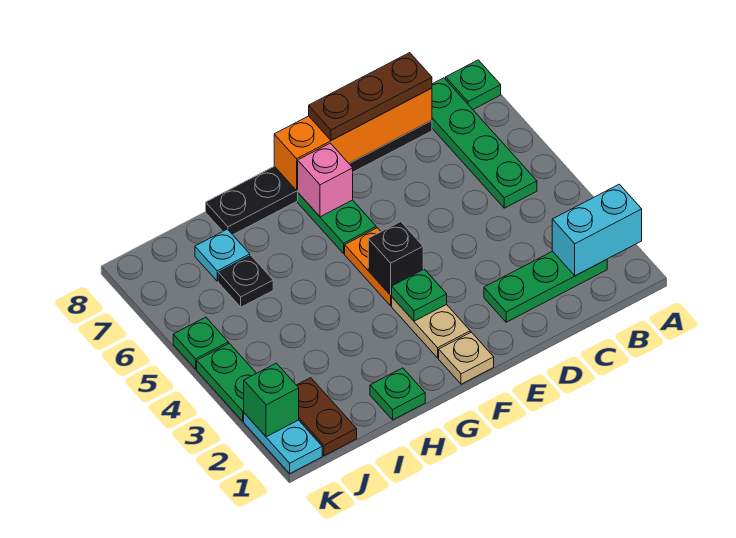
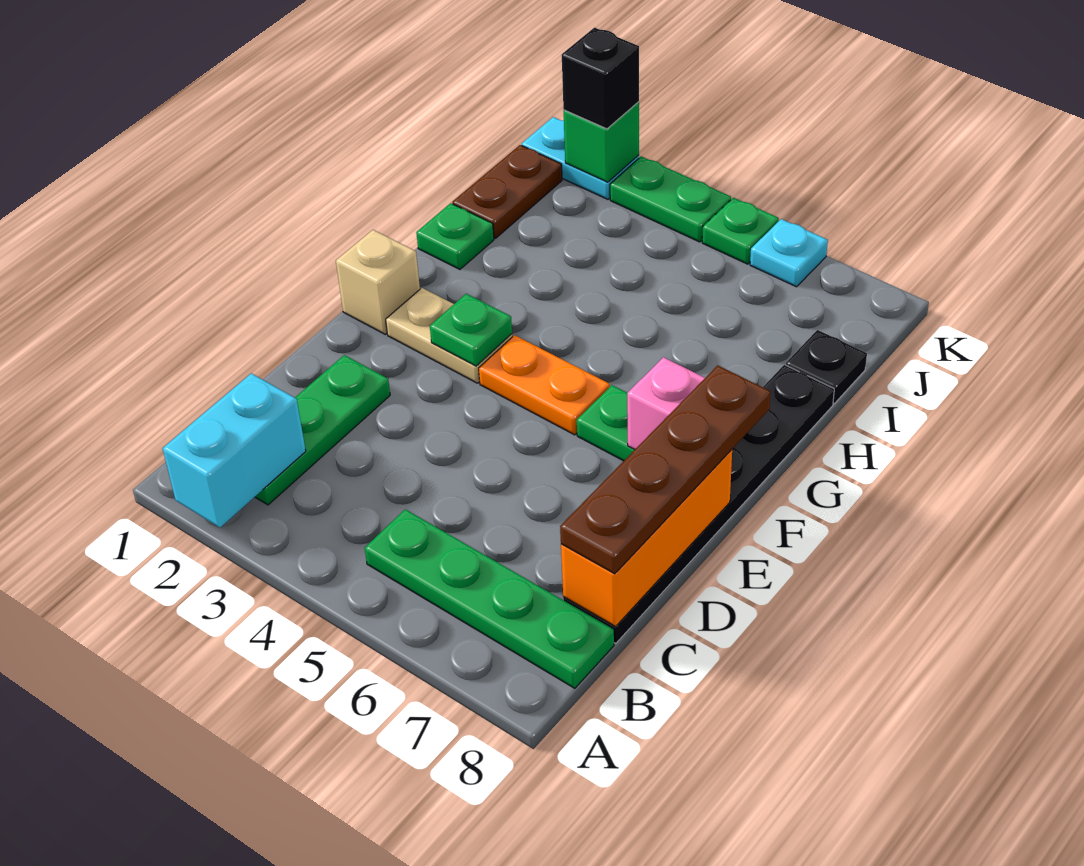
green plate A8 level 1 -> none
orange brick C8:F8 level 2 -> orange brick C8:E8 level 2
brown plate C8:E8 level 3 -> brown plate C8:F8 level 3
tan plate F1 level 1 -> tan brick F1 level 1
black brick F4 level 2 -> black brick K2 level 3
black plate I6 level 1 -> black plate I8 level 1
cyan plate I7 level 1 -> cyan plate K6 level 1
brown plate J1:J2 level 1 -> brown plate I1:J1 level 1

